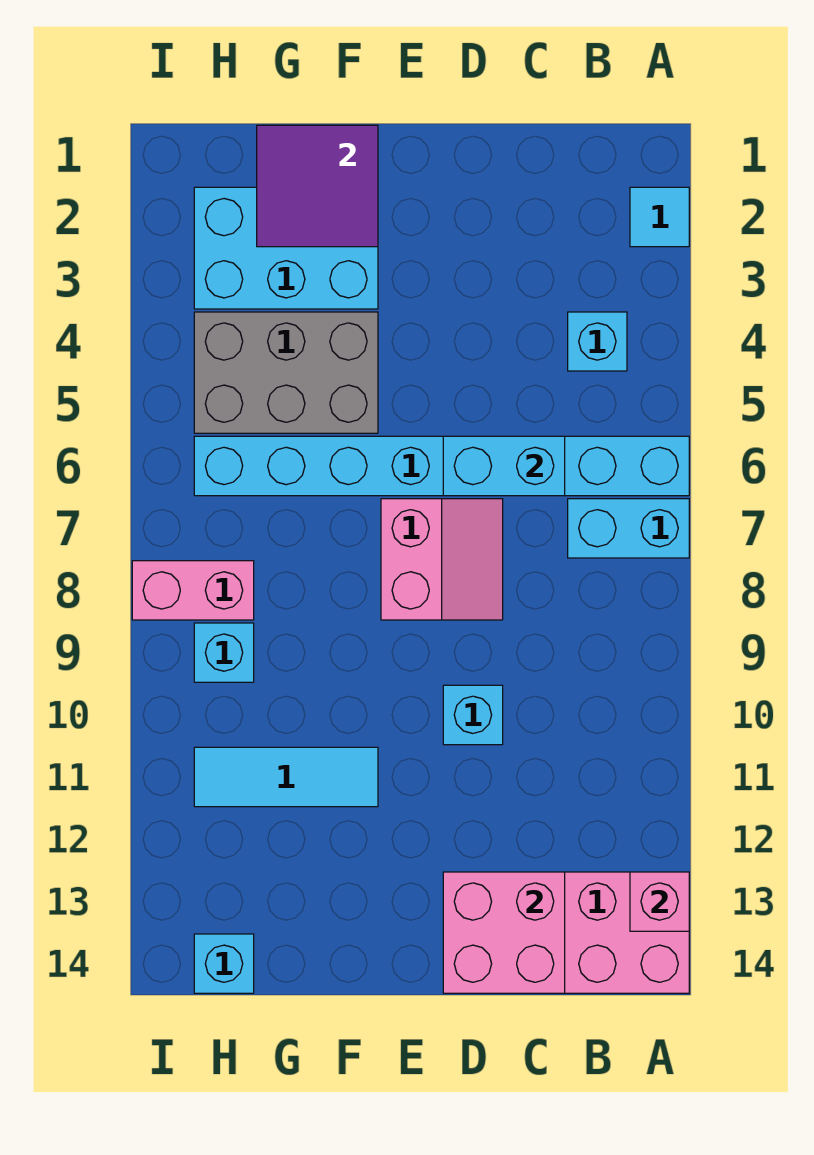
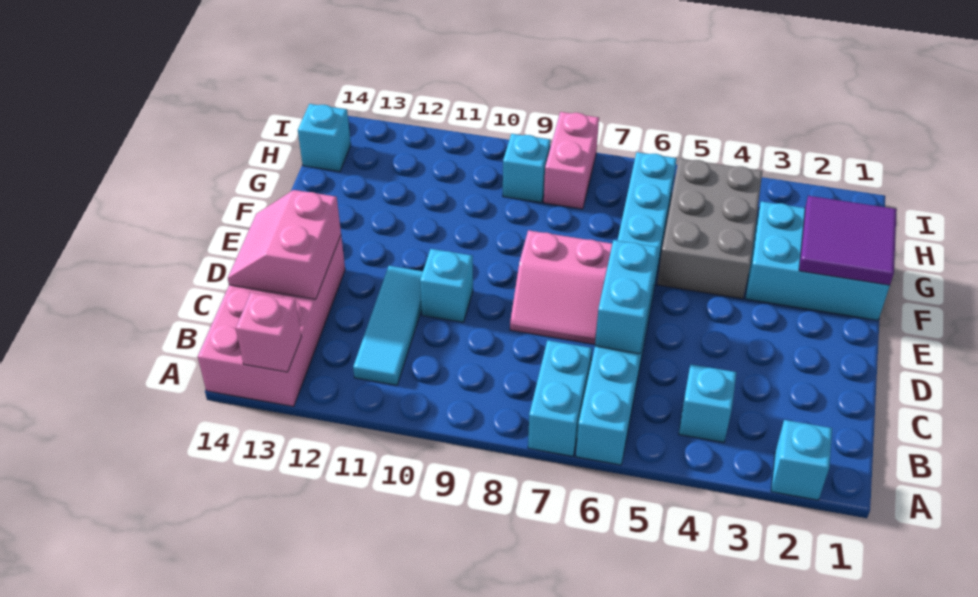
cyan tile A2 level 1 -> cyan brick A2 level 1
pink brick C13:D14 level 2 -> pink slope C13:D14 level 2 top 13
cyan brick F2:H3 level 1 -> cyan brick F1:G3 level 1
cyan tile F11:H11 level 1 -> cyan tile B11:D11 level 1

